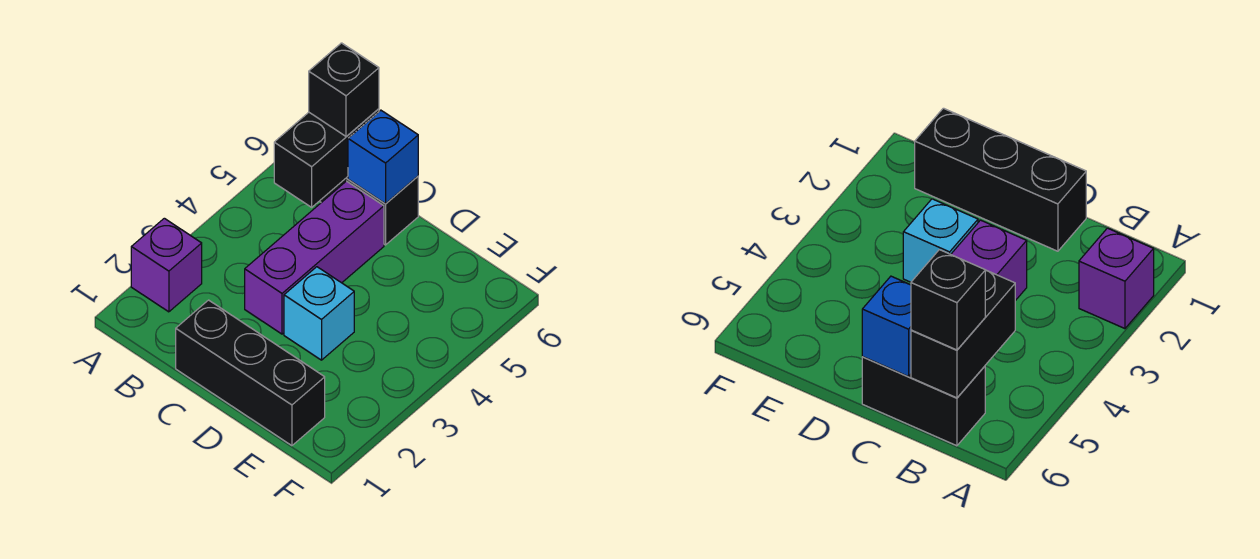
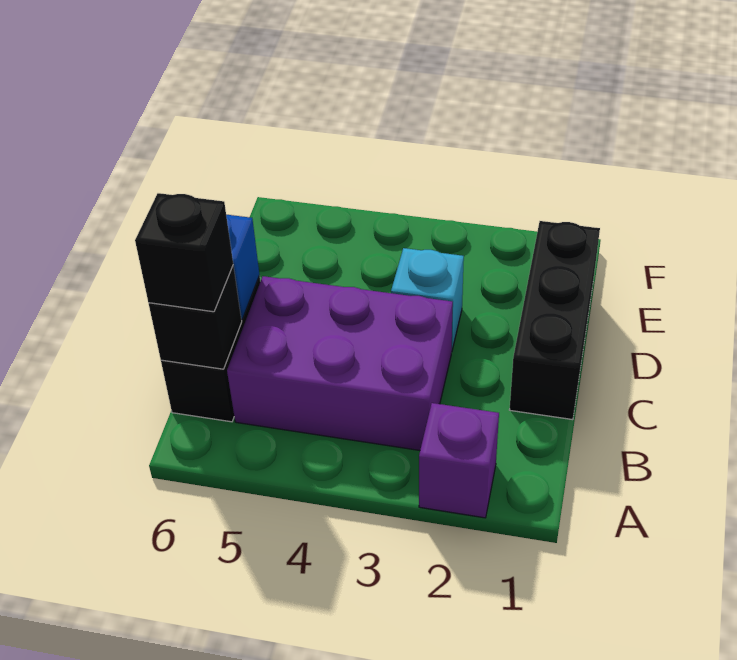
black brick B5:B6 level 2 -> black brick B6 level 2
purple brick C3:C5 level 1 -> purple brick B3:C5 level 1

